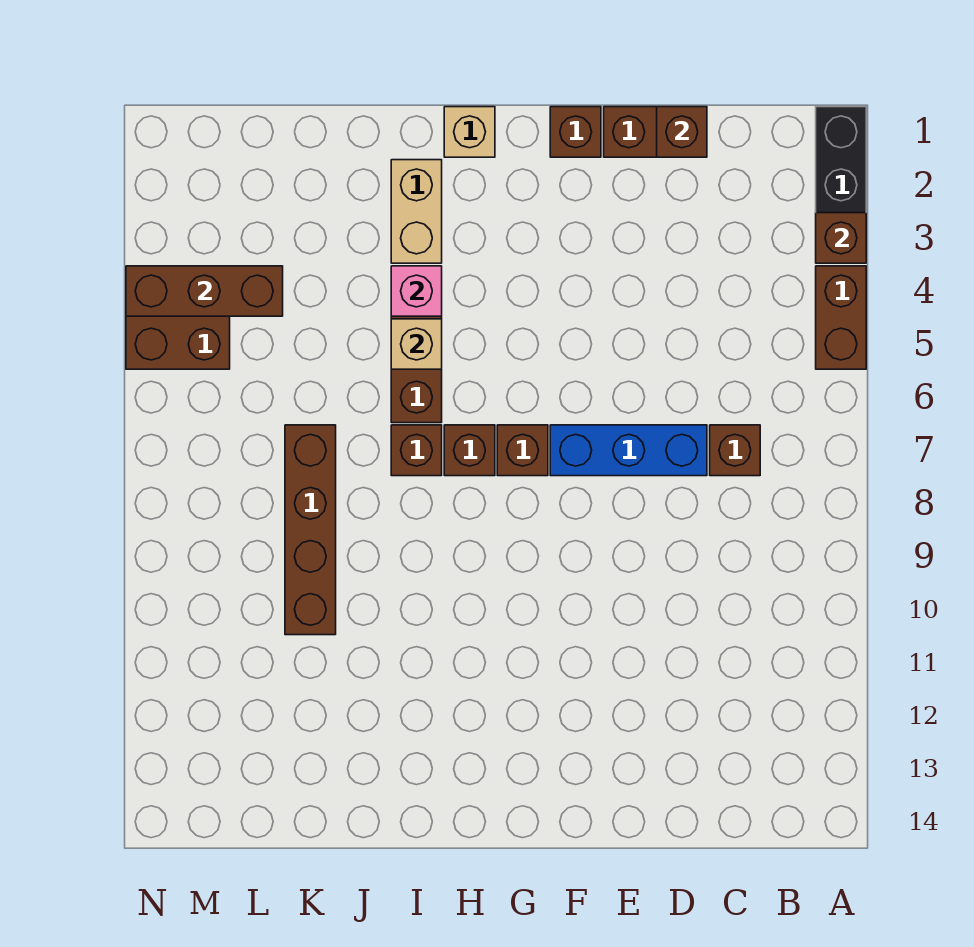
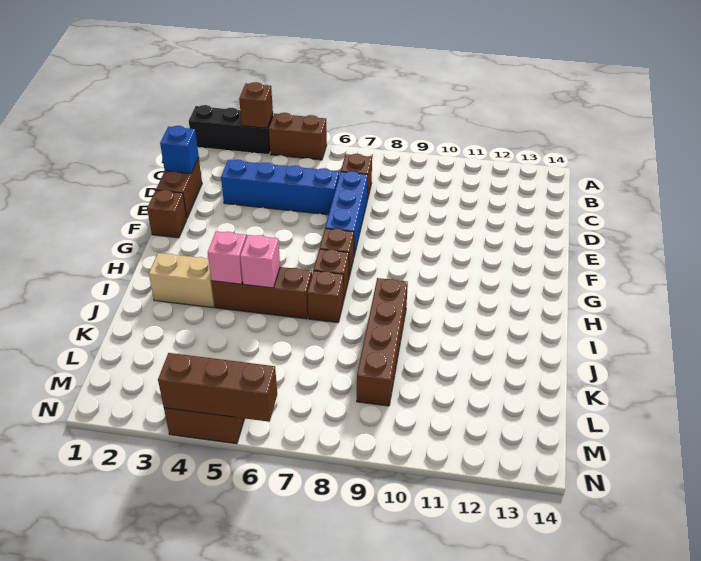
brown brick D1 level 2 -> blue brick D1 level 2
none -> blue brick D3:D6 level 1
tan brick H1 level 1 -> none
tan brick I5 level 2 -> pink brick I5 level 2
brown brick K7:K10 level 1 -> brown brick I9:L9 level 1
brown brick L4:N4 level 2 -> brown brick N4:N6 level 2

